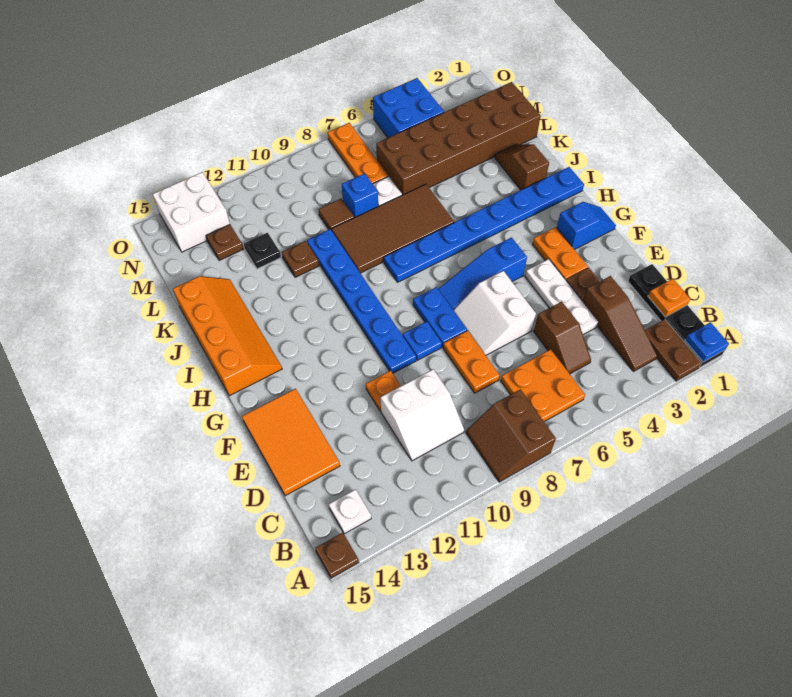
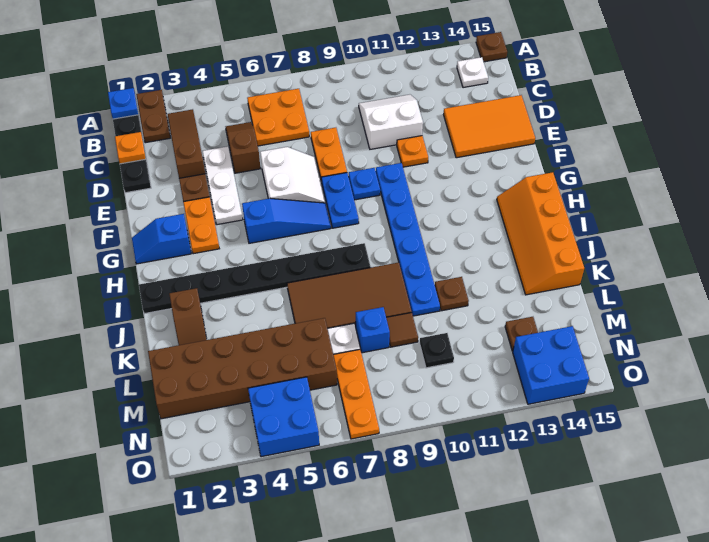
brown slope A8:B9 level 1 top 8 -> none
orange tile D14:F15 level 1 -> orange tile D13:E15 level 1
blue plate I1:I8 level 1 -> black plate I1:I8 level 1
black plate L12 level 1 -> black plate M10 level 1
white brick N13:O14 level 1 -> blue brick N13:O14 level 1

